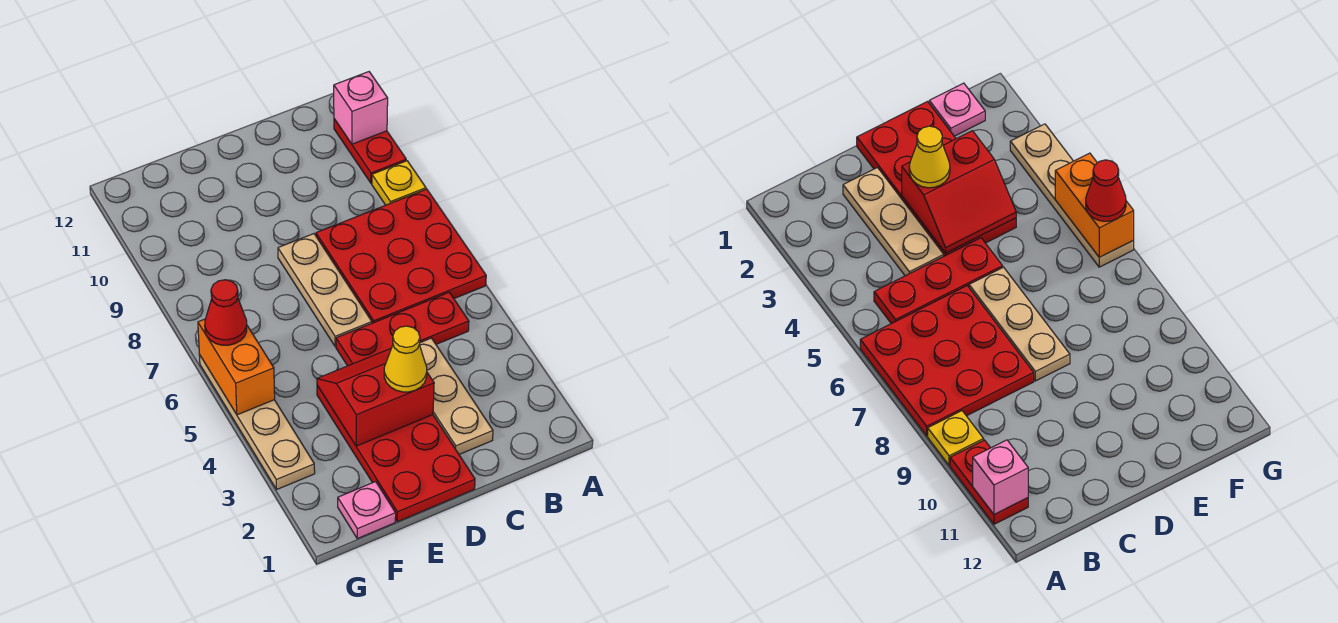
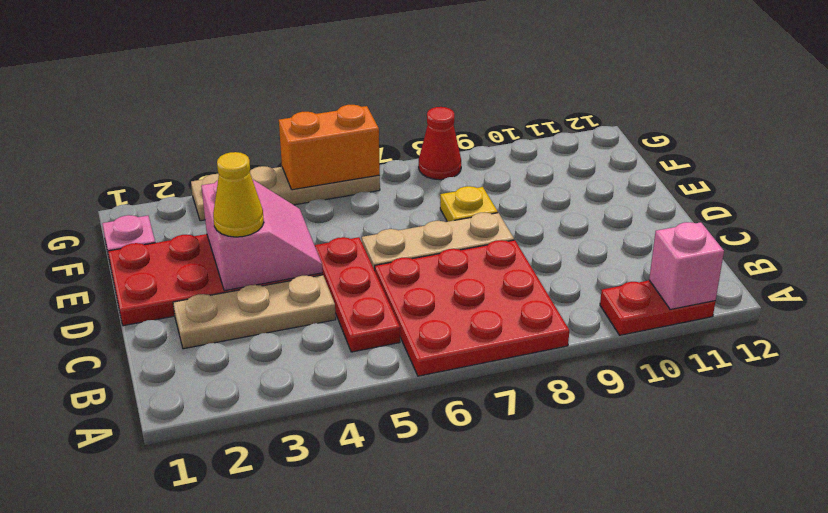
yellow plate A9 level 1 -> yellow plate E8 level 1
red slope D3:E4 level 2 top 3 -> pink slope D3:E4 level 2 top 3
red cone G6 level 3 -> red cone G8 level 1

